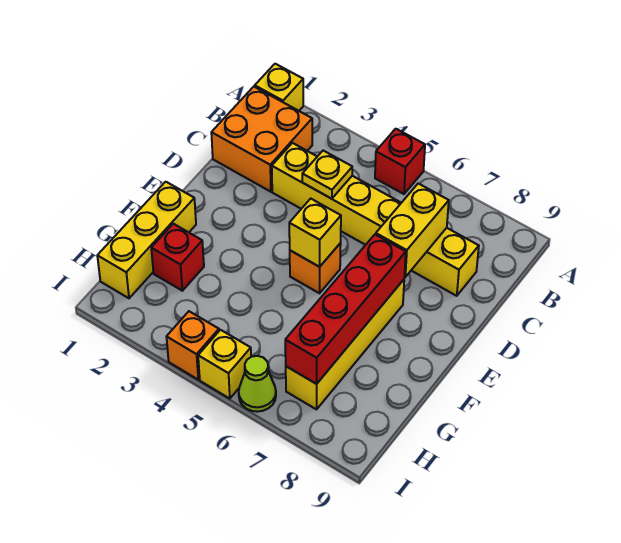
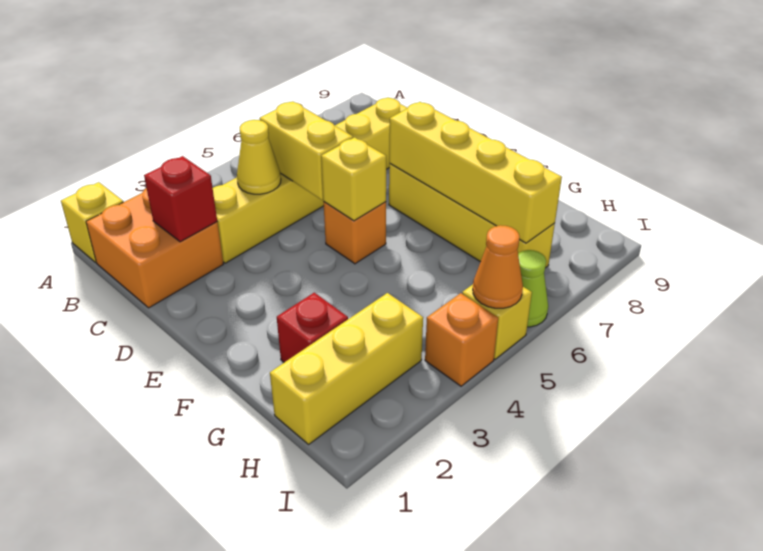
red brick A5 level 1 -> red brick C2 level 2
yellow plate C4 level 2 -> yellow cone C4 level 2
yellow brick C7:D7 level 2 -> yellow brick C5:D5 level 2
red brick E7:H7 level 2 -> yellow brick E7:H7 level 2
yellow brick F1:H1 level 1 -> yellow brick H1:H3 level 1
none -> orange cone I5 level 2

